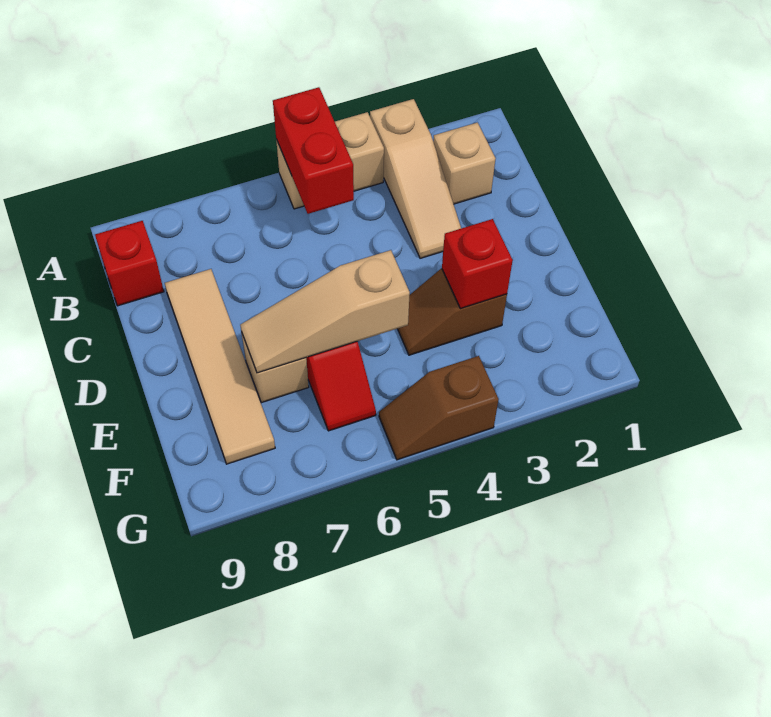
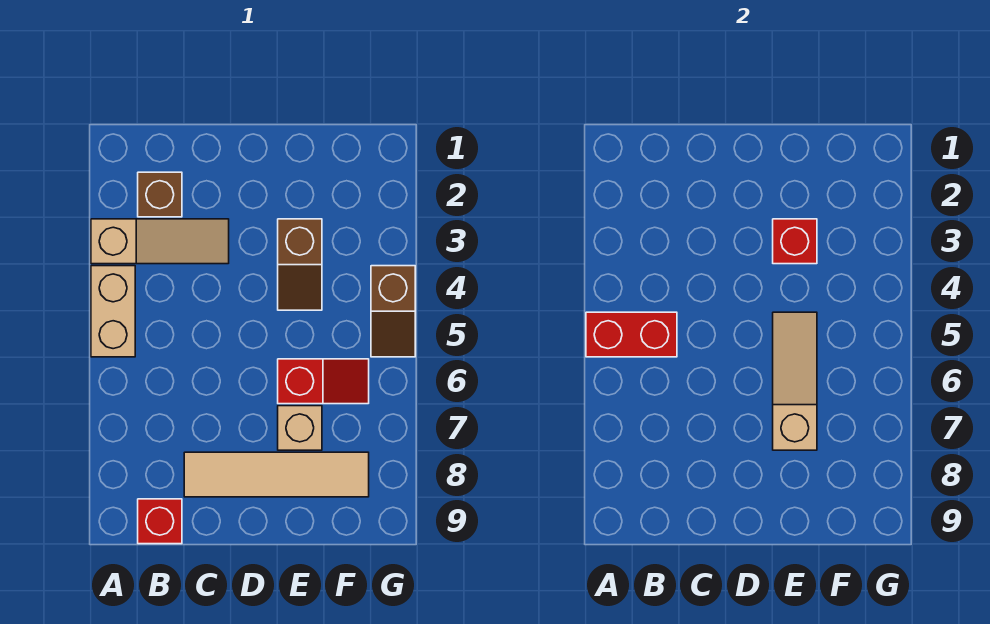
tan brick B2 level 1 -> brown brick B2 level 1
tan slope E5:E7 level 2 top 5 -> tan slope E5:E7 level 2 top 7

